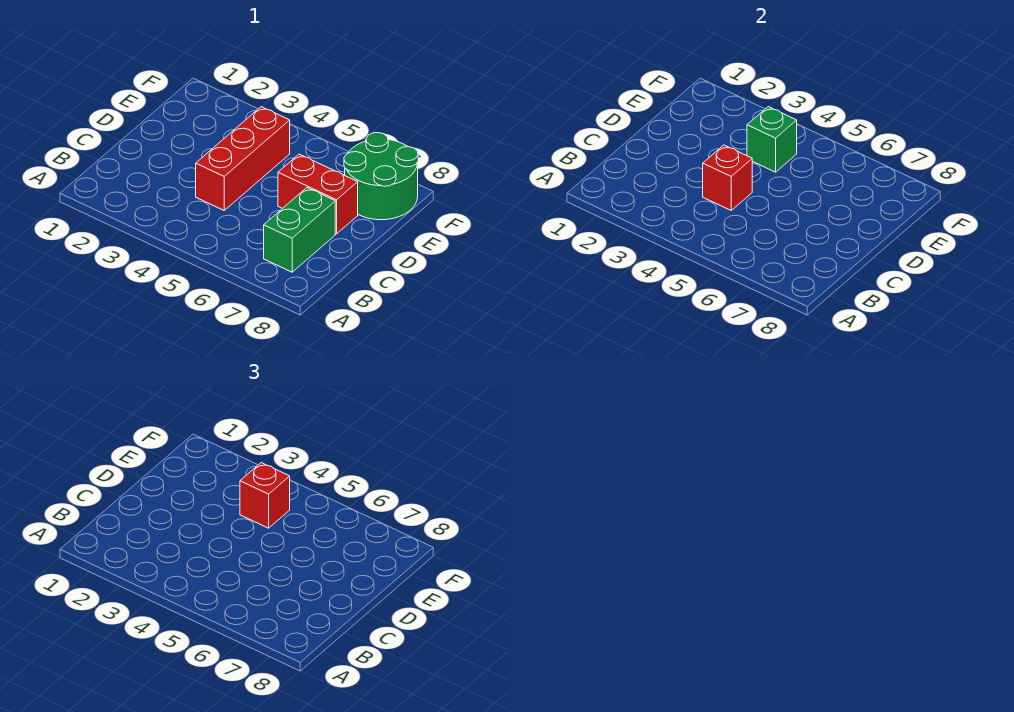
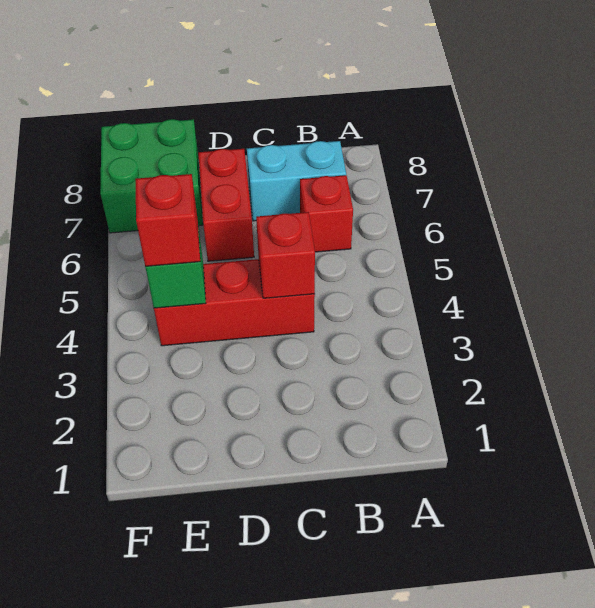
none -> red brick B6 level 1
green brick B7:C7 level 1 -> cyan brick B7:C7 level 1
green round brick E7:F8 level 1 -> green brick E7:F8 level 1

